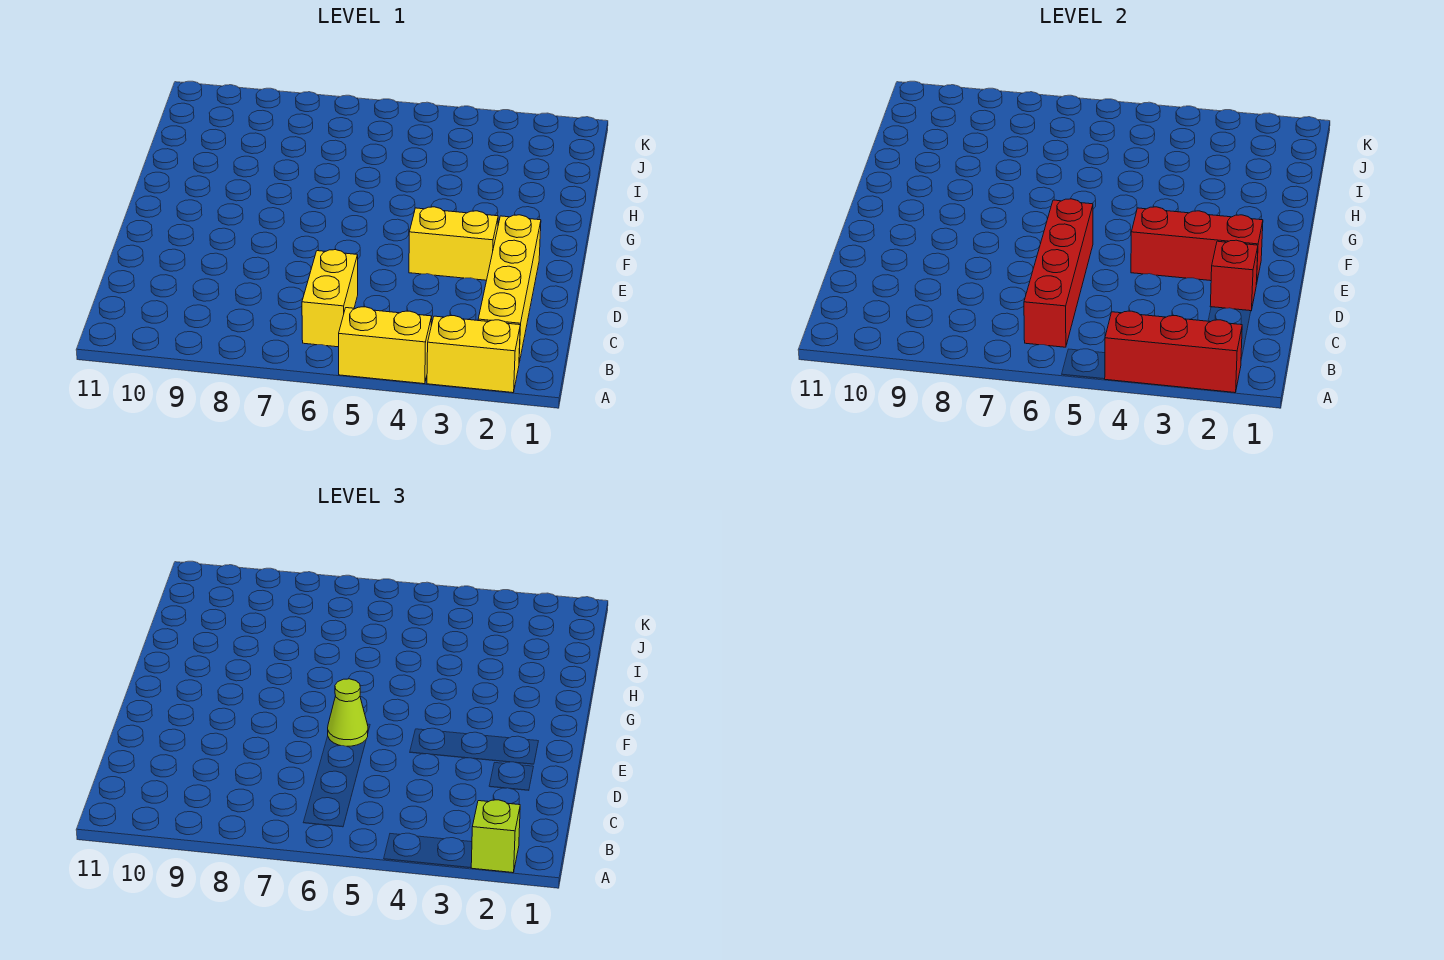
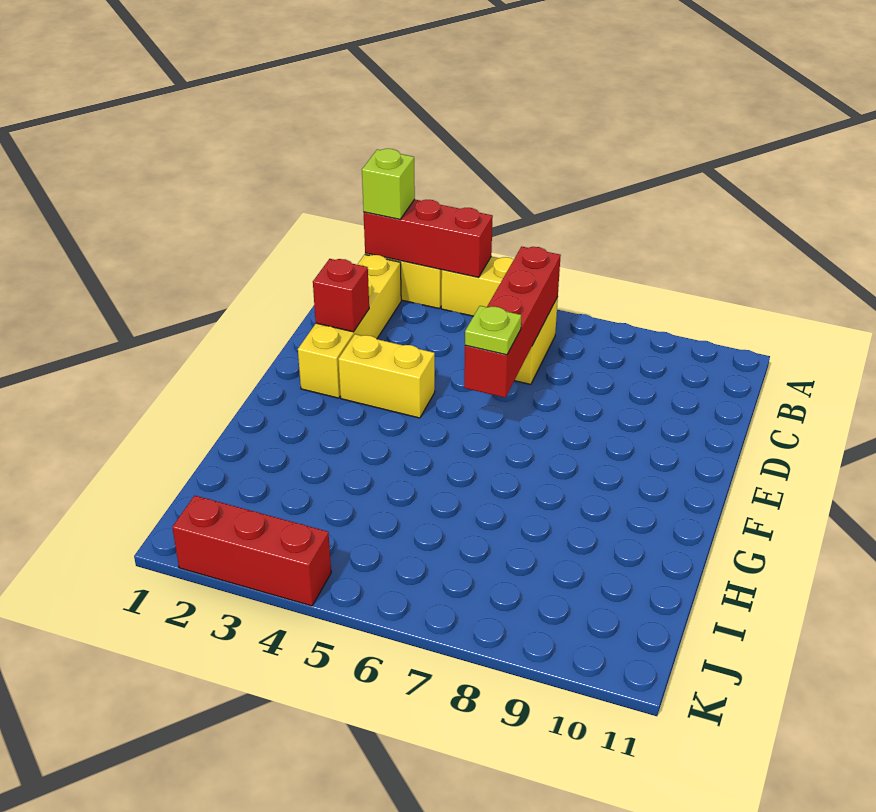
red brick E2:E4 level 2 -> red brick K2:K4 level 1
lime cone E6 level 3 -> lime plate E6 level 3

